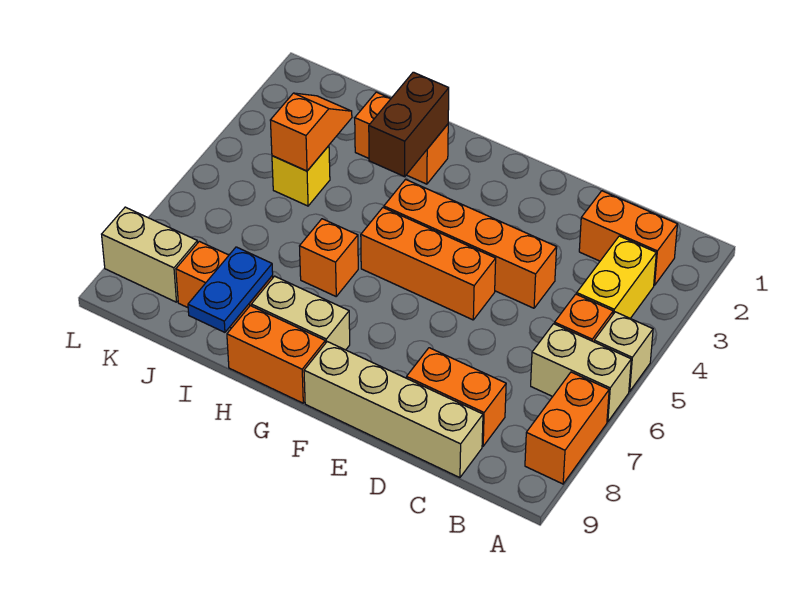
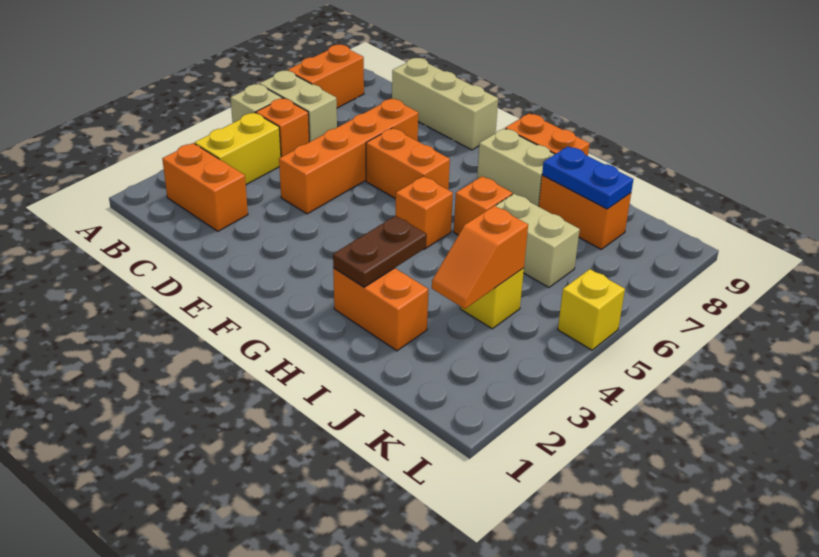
orange brick C8:D8 level 1 -> orange brick E6:F6 level 1
tan brick C9:F9 level 1 -> tan brick C9:E9 level 1
orange brick D4:G4 level 1 -> orange brick D4:D7 level 1
orange brick E5:G5 level 1 -> orange brick G5 level 1
brown brick H2:H3 level 2 -> brown plate H2:H3 level 2
blue plate I8:I9 level 2 -> blue plate I8:J8 level 2
tan brick K8:L8 level 1 -> tan brick I6:J6 level 1
none -> yellow brick L5 level 1

